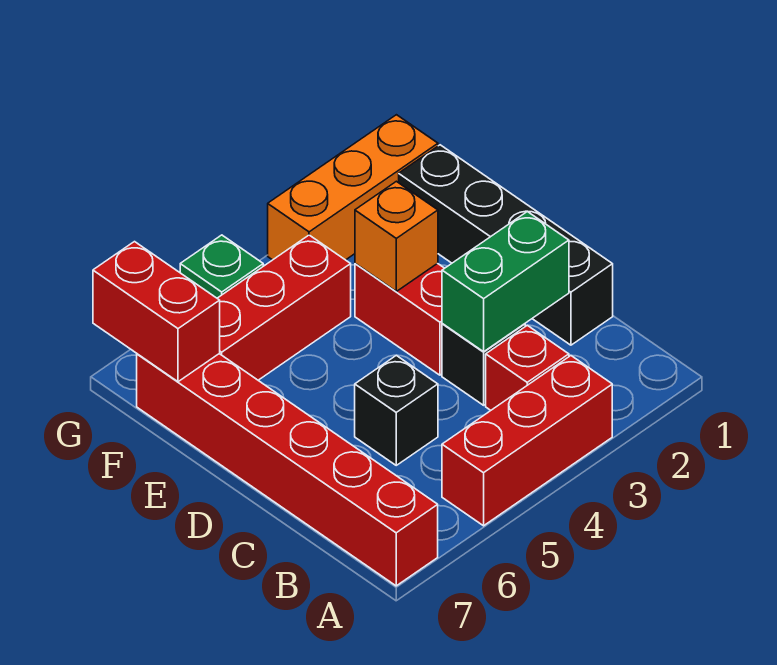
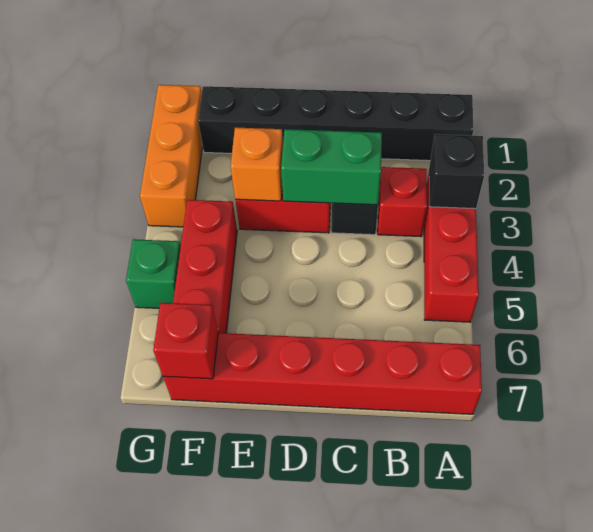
black brick C1:F1 level 1 -> black brick A1:F1 level 1
green brick C2:C3 level 2 -> green brick C3:D3 level 2
black brick C5 level 1 -> black brick A3 level 2
red brick F7:G7 level 2 -> red brick F7 level 2

